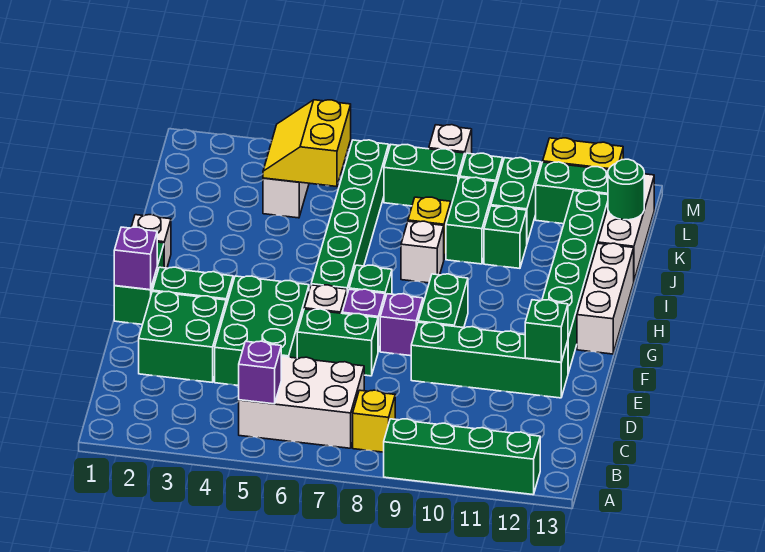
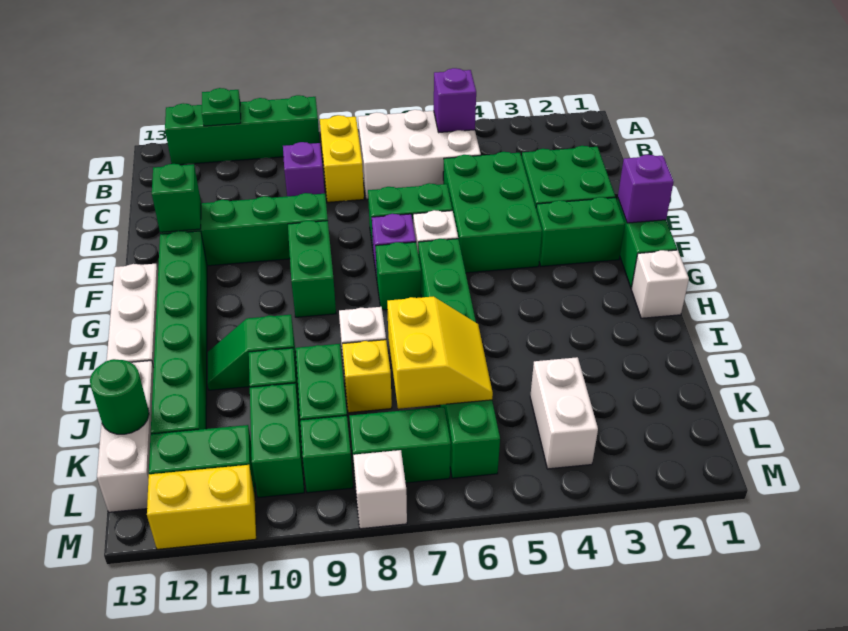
none -> green plate A11 level 2
yellow brick B8 level 1 -> yellow brick B8:C8 level 1
purple brick F8 level 1 -> purple brick C9 level 1
none -> green slope I10:I11 level 1 top 10
yellow slope K4:L5 level 2 top 5 -> yellow slope J6:K7 level 2 top 7

